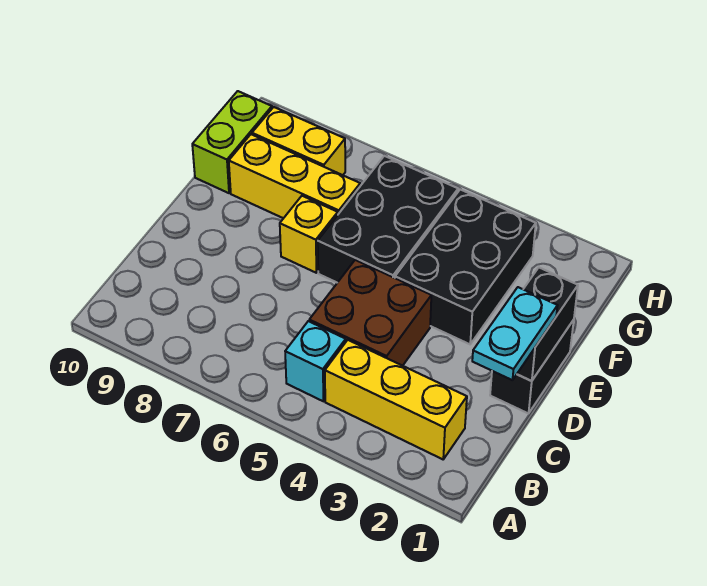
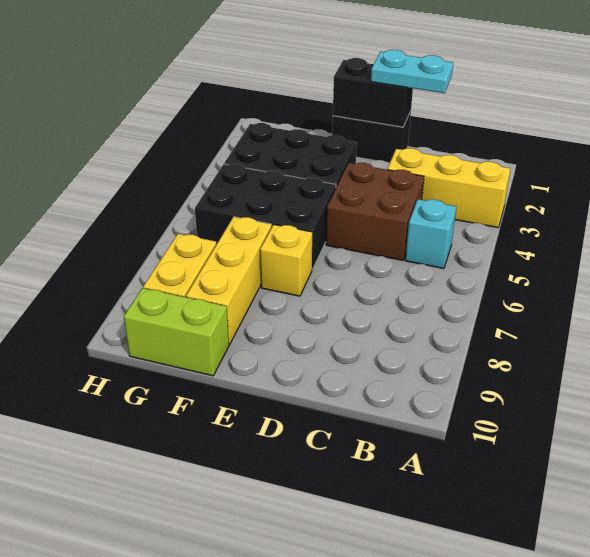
yellow brick B2:B4 level 1 -> yellow brick A3:C3 level 1

